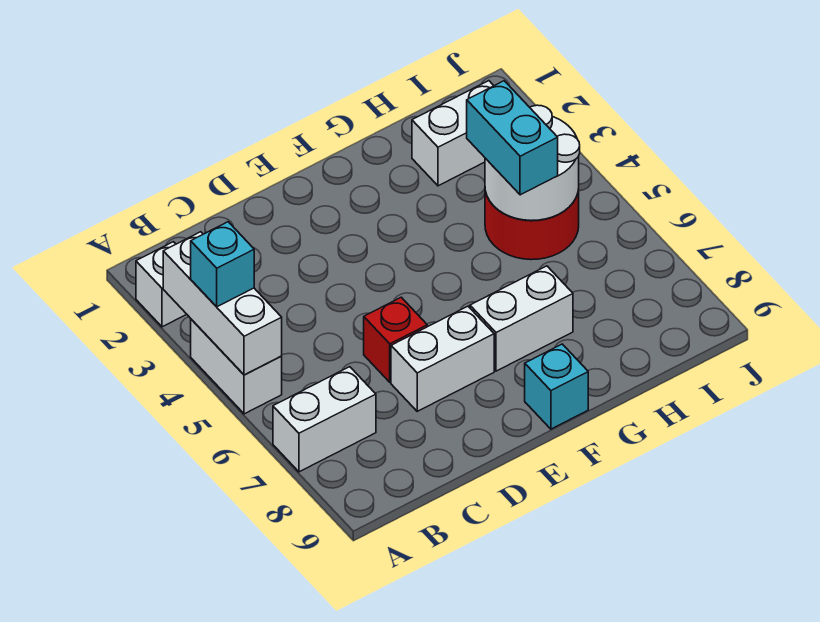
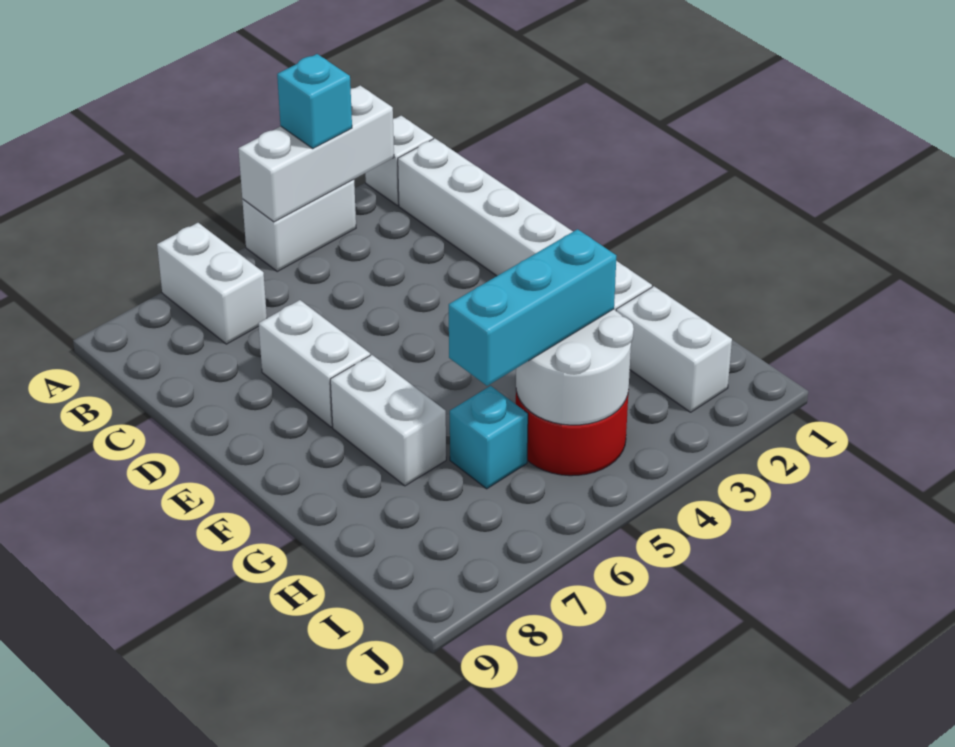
none -> white brick B2:G2 level 1
red brick D6 level 1 -> none
cyan brick F9 level 1 -> cyan brick H6 level 1
cyan brick H4:H5 level 3 -> cyan brick H4:H6 level 3

